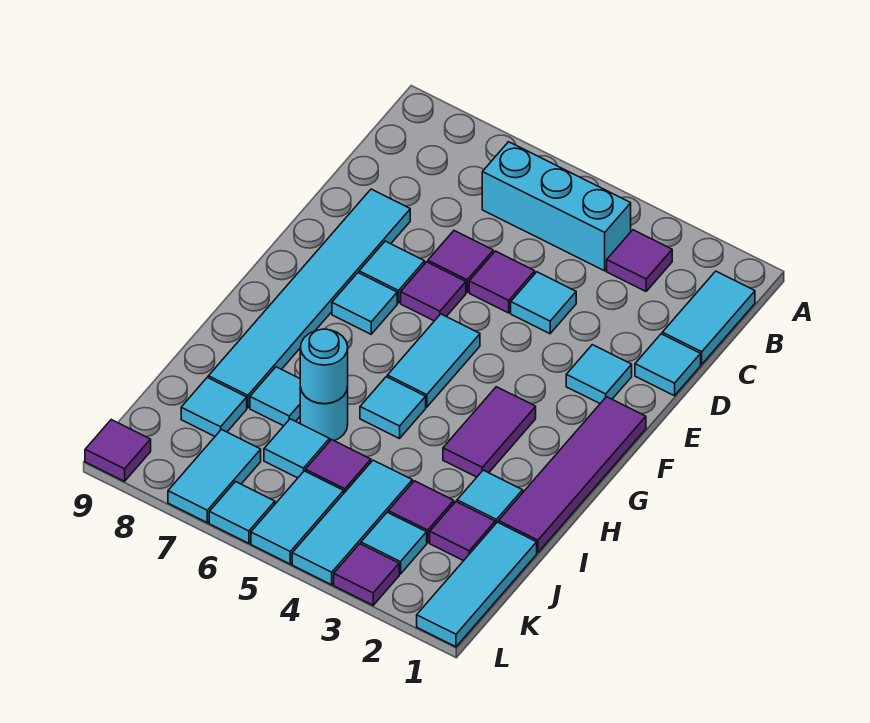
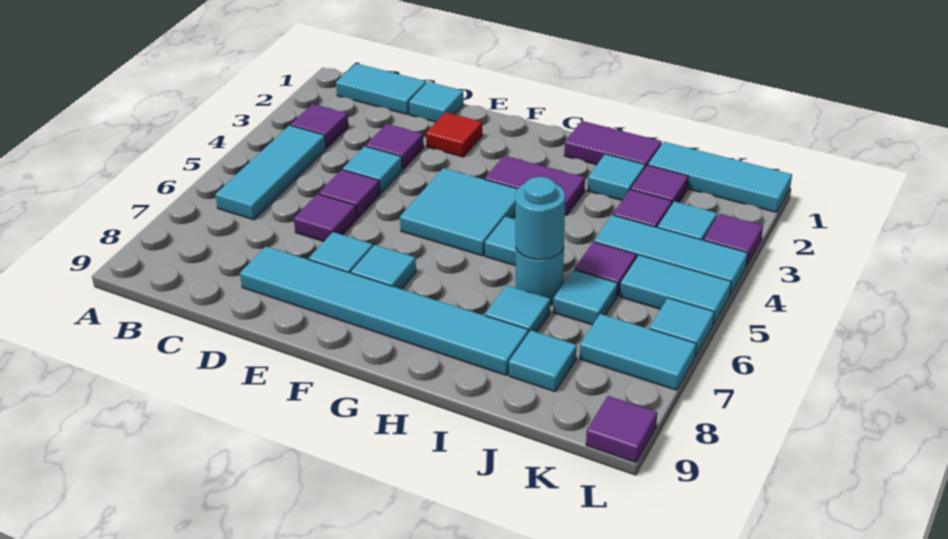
cyan brick B4:B6 level 1 -> cyan tile B4:B6 level 1
cyan tile E2 level 1 -> red tile E2 level 1
purple tile E6 level 1 -> purple tile D3 level 1
purple tile F1:I1 level 1 -> purple tile H1:I1 level 1
cyan tile F5:G5 level 1 -> cyan tile F4:G5 level 1

